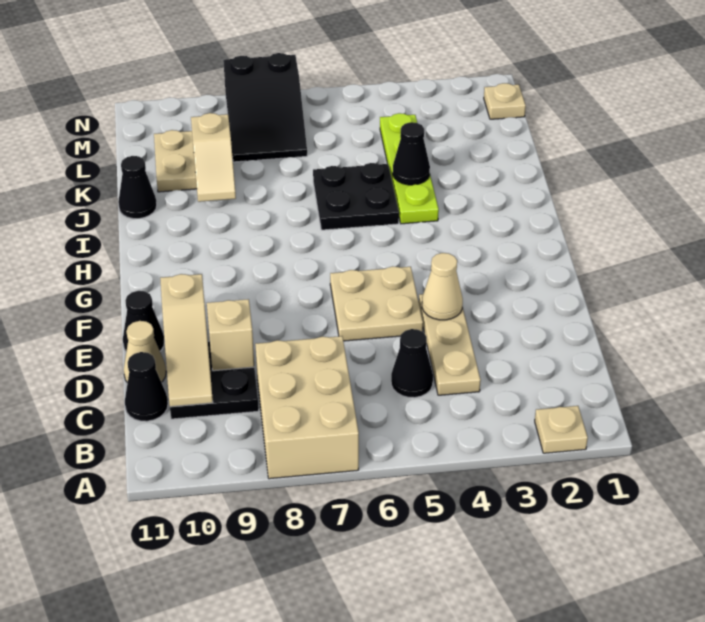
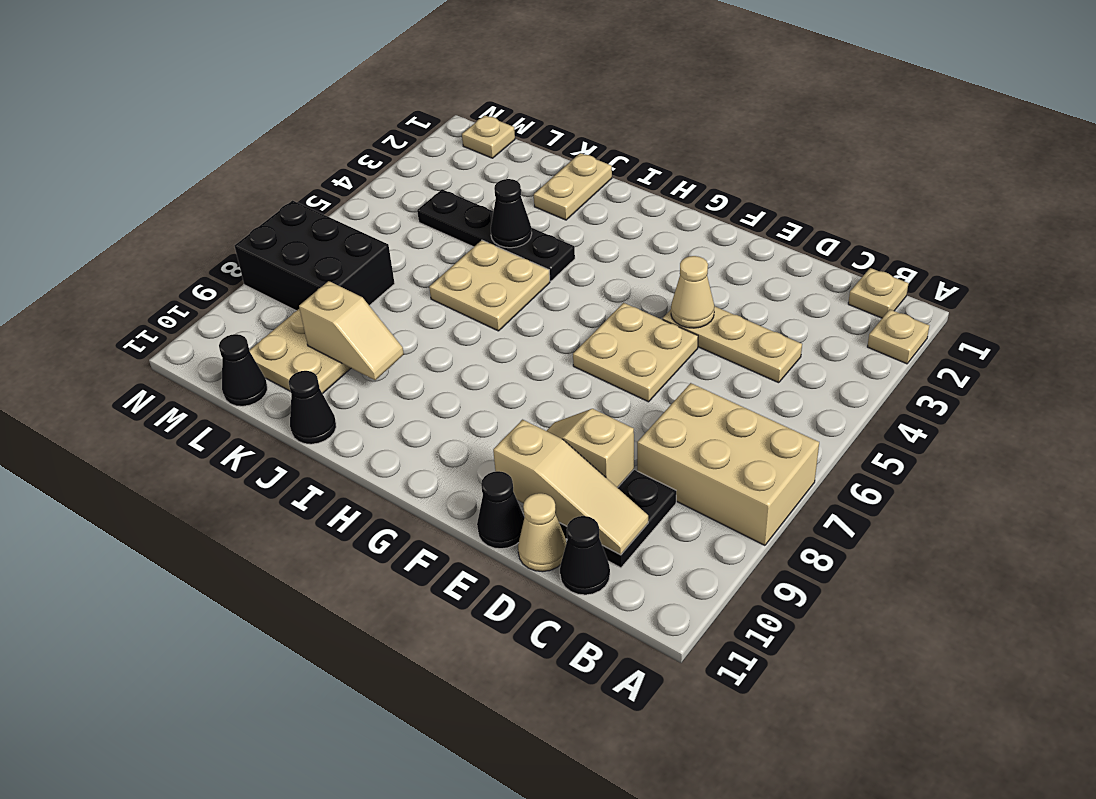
none -> tan plate B1 level 1
black cone C5 level 1 -> black cone L11 level 1
lime plate I4:L4 level 1 -> black plate I4:L4 level 1
black plate I5:J6 level 1 -> tan plate I5:J6 level 1
none -> tan plate J1:J2 level 1
black slope L7:N8 level 1 top N -> black brick L7:N8 level 1

